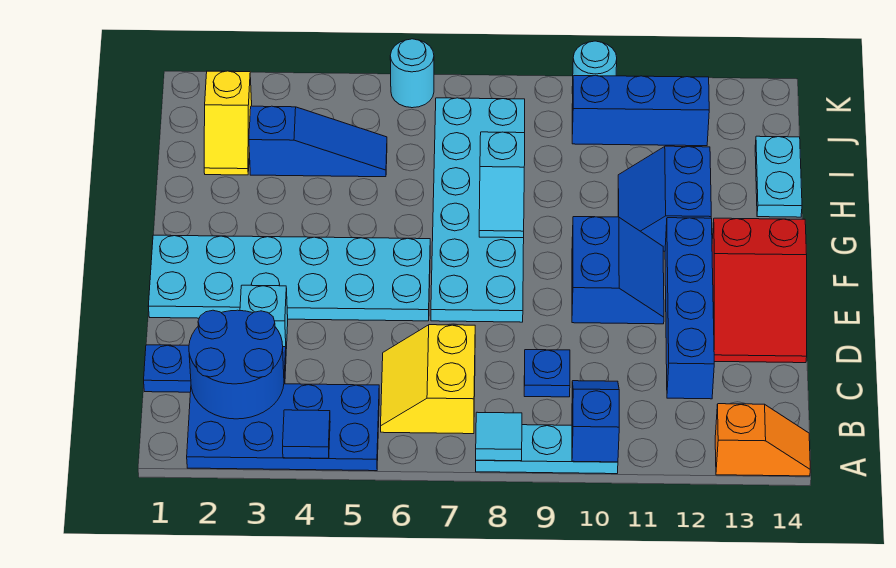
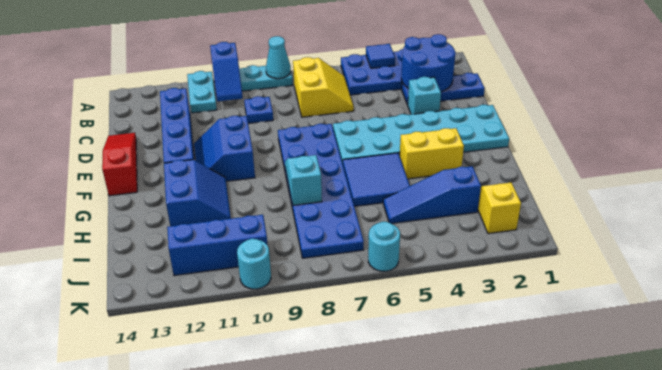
cyan tile A8 level 2 -> cyan cone A8 level 2
orange slope A13:A14 level 1 top 13 -> none
red slope D13:F14 level 1 top F -> red slope D14:F14 level 1 top F
cyan plate E7:J8 level 1 -> blue plate E7:J8 level 1
none -> yellow brick G3:G4 level 1
none -> blue tile G5:H6 level 1
cyan plate H14:I14 level 1 -> cyan plate A11:B11 level 1

